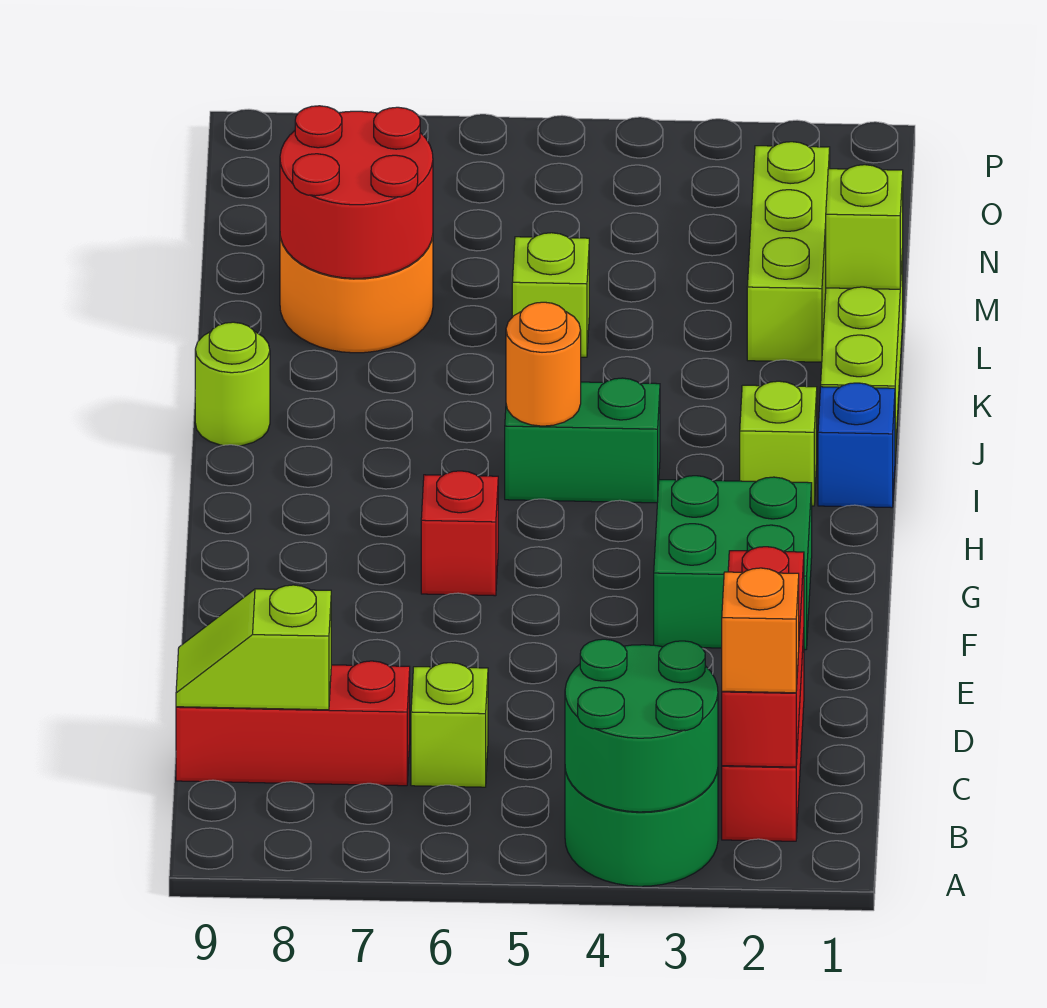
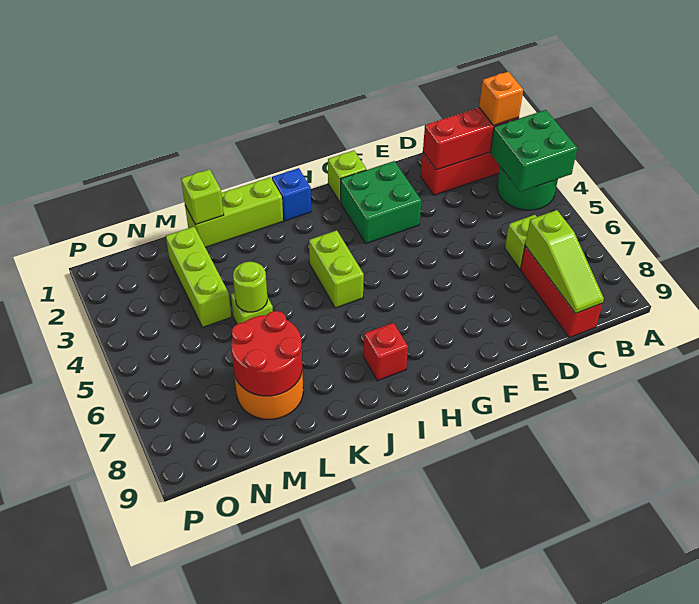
green round brick A3:B4 level 2 -> green brick A3:B4 level 2
lime slope C8:C9 level 2 top 8 -> lime slope C7:C9 level 2 top 7
red brick G6 level 1 -> red brick I8 level 1
lime brick I2 level 1 -> lime brick G1 level 1
green brick I4:I5 level 1 -> lime brick I4:I5 level 1
orange round brick I5 level 2 -> none
lime round brick J9 level 1 -> lime round brick L5 level 2
lime brick L2:N2 level 1 -> lime brick M2:M4 level 1

